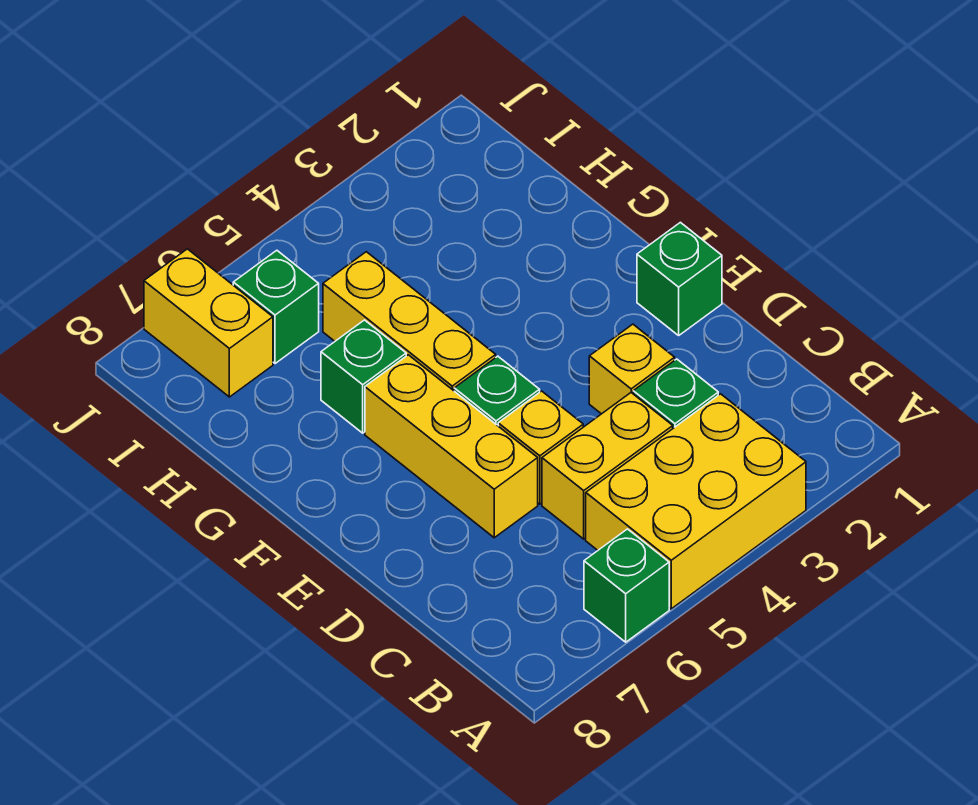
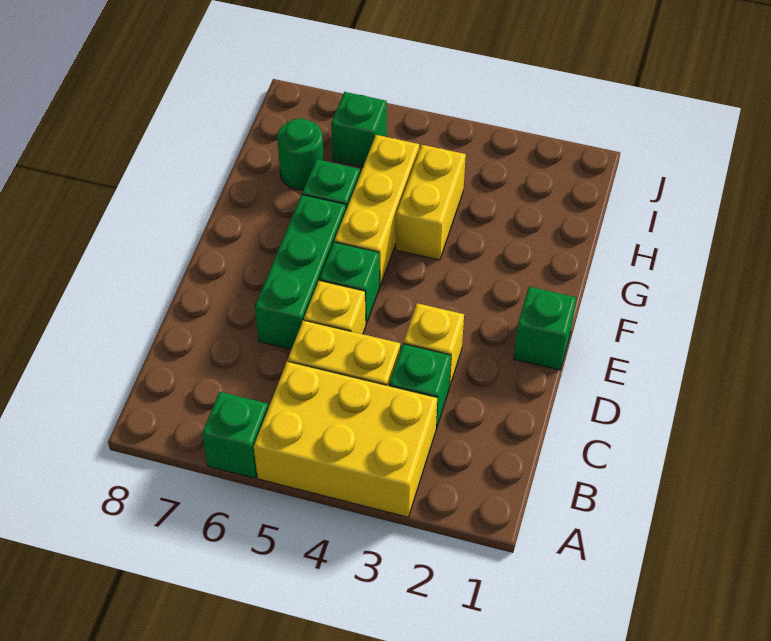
yellow brick D6:F6 level 1 -> green brick D6:F6 level 1
none -> green round brick H7 level 1
yellow brick I7:J7 level 1 -> yellow brick G4:H4 level 1

